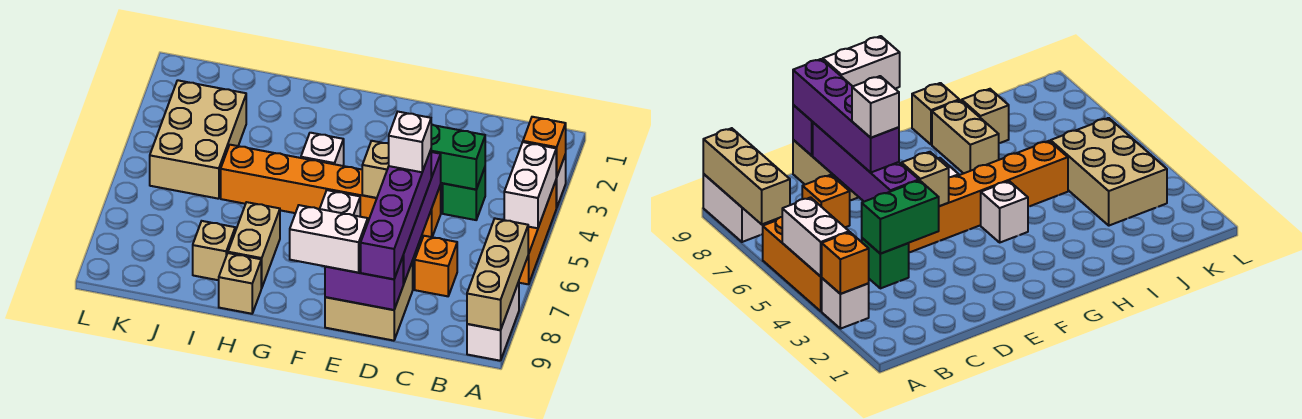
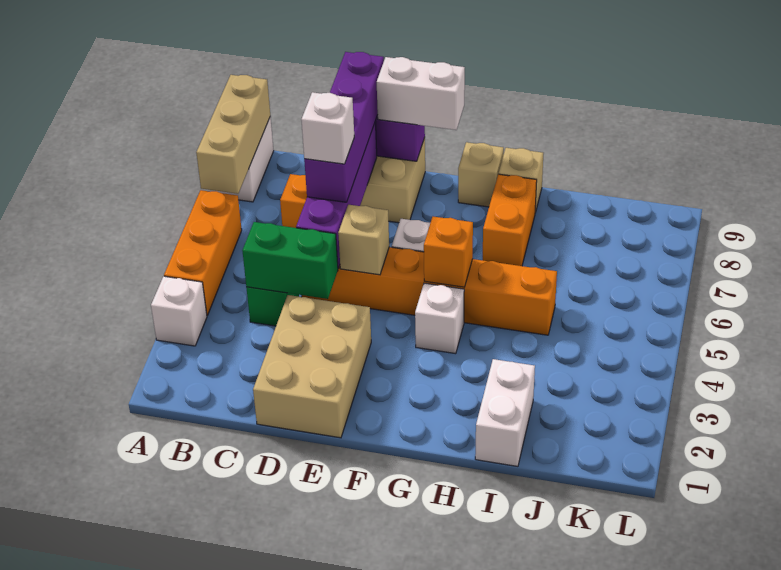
orange brick A3 level 2 -> orange brick G5 level 2
white brick A4:A5 level 2 -> white brick I1:I2 level 1
tan brick H7:H8 level 1 -> orange brick H7:H8 level 1
tan brick I8 level 1 -> tan brick G9 level 1
tan brick J3:K5 level 1 -> tan brick D1:E3 level 1

